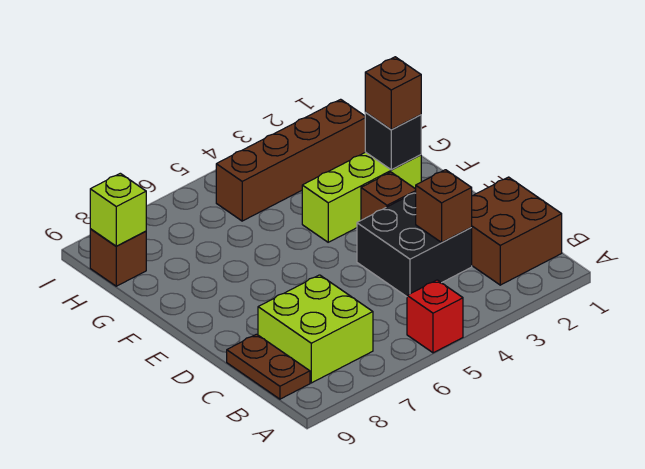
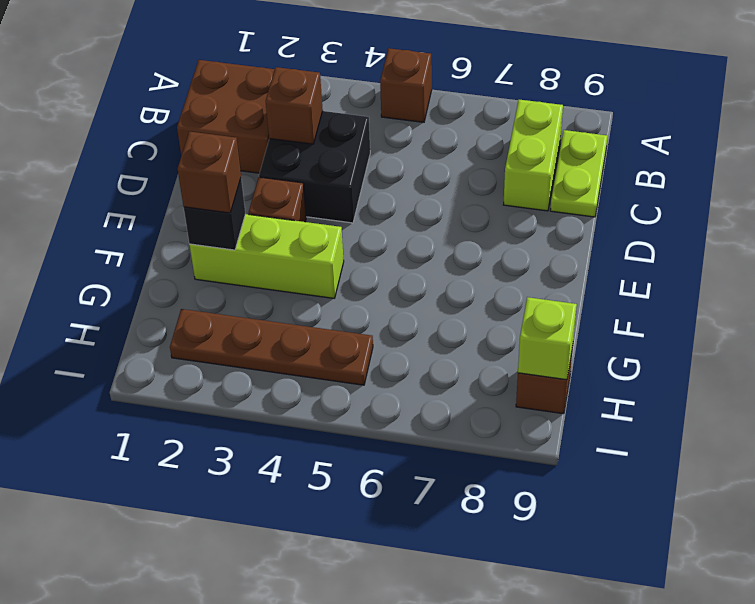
red brick A5 level 1 -> brown brick A5 level 1
lime brick B7:C8 level 1 -> lime brick B8:C8 level 1
brown plate B9:C9 level 1 -> lime plate B9:C9 level 1
brown brick H2:H5 level 1 -> brown plate H2:H5 level 1

